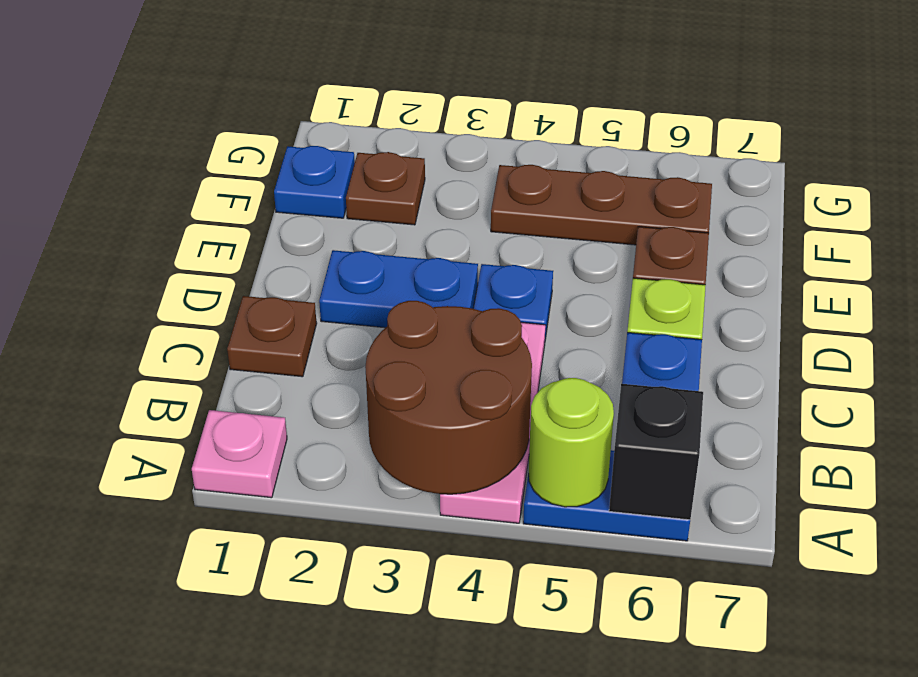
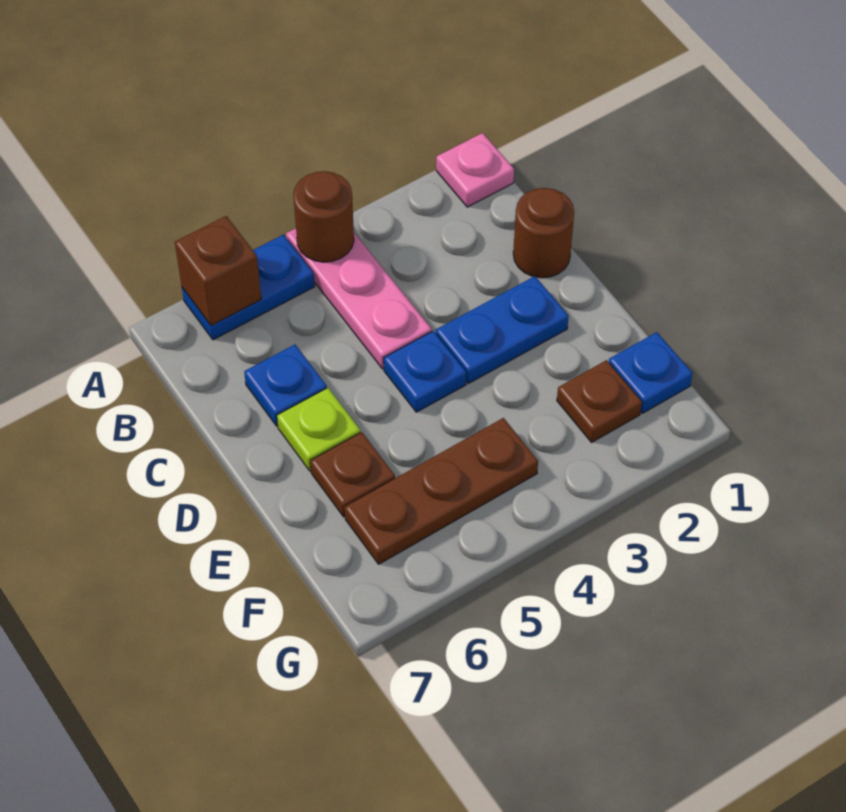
brown round brick A3:B4 level 2 -> brown round brick A4 level 2
lime round brick A5 level 2 -> none
black brick A6 level 2 -> brown brick A6 level 2
brown plate C1 level 1 -> brown round brick C1 level 1

